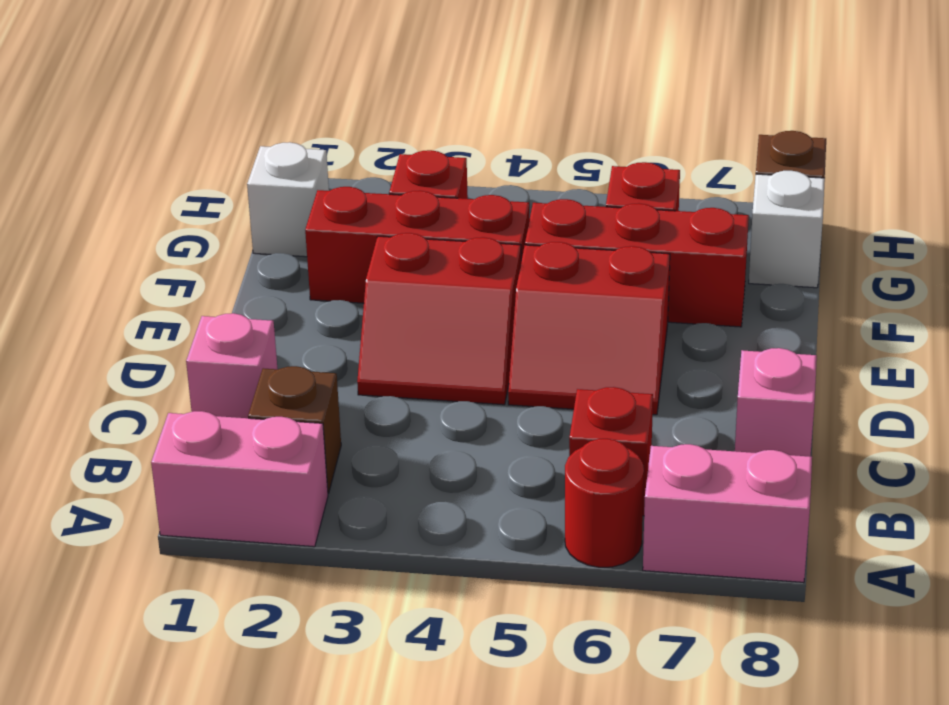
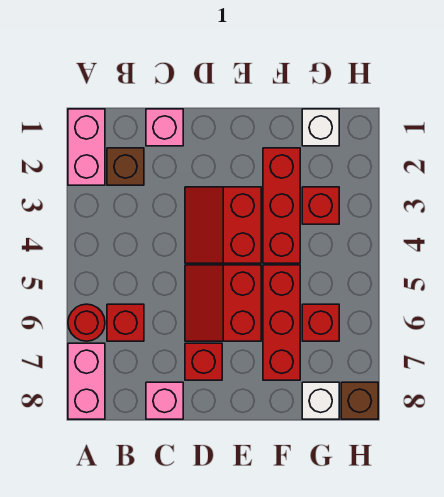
none -> red brick D7 level 1

